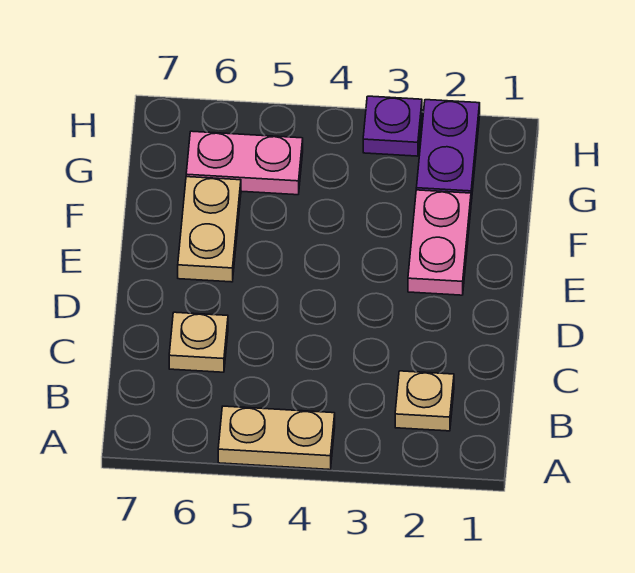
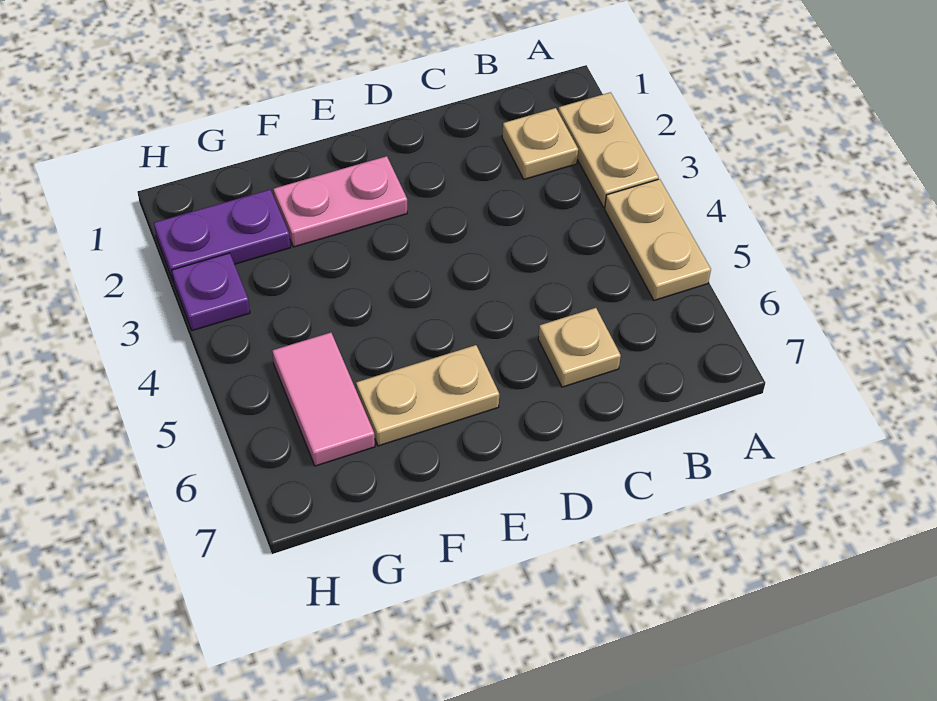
none -> tan plate A2:A3 level 1
pink plate G5:G6 level 1 -> pink tile G5:G6 level 1

